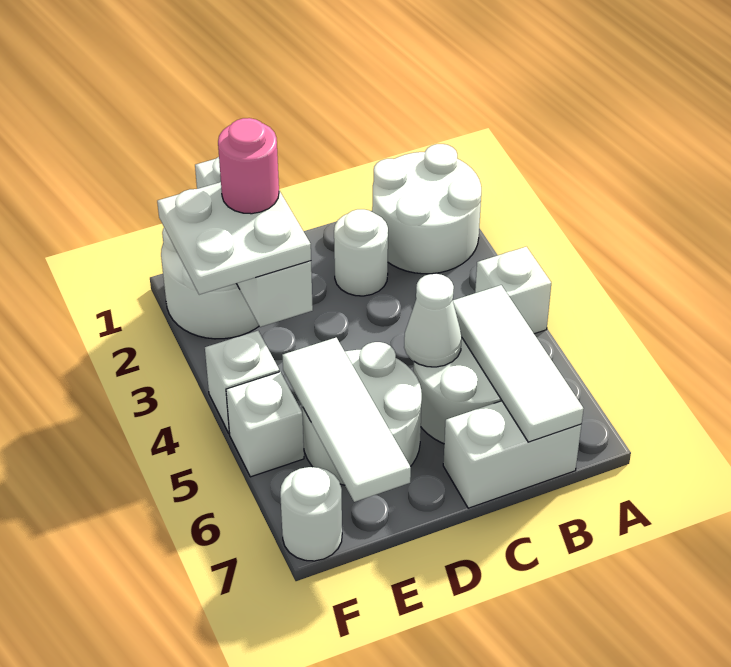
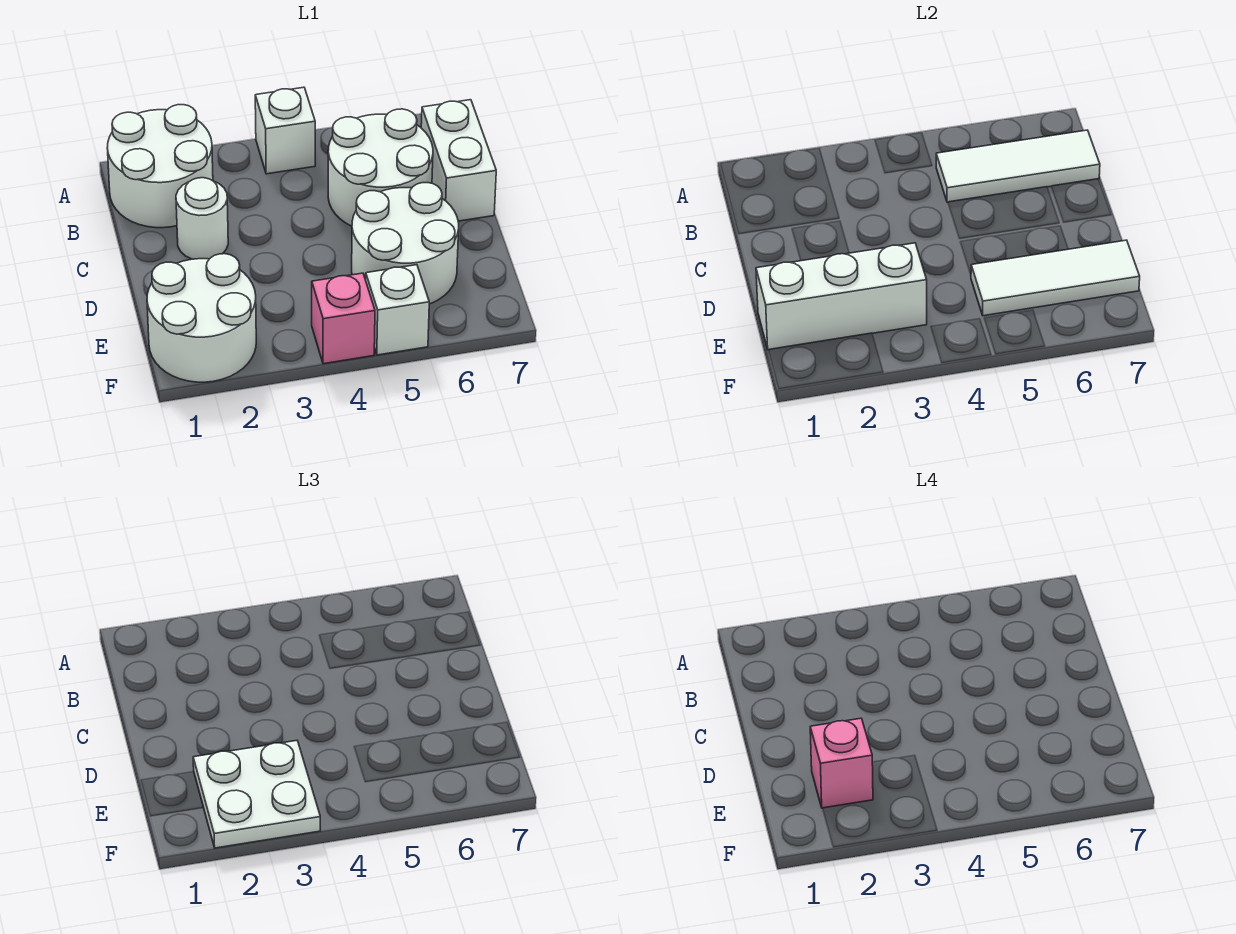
white cone C5 level 2 -> none
pink round brick E2 level 4 -> pink brick E2 level 4
white brick F4 level 1 -> pink brick F4 level 1
white round brick F7 level 1 -> none

